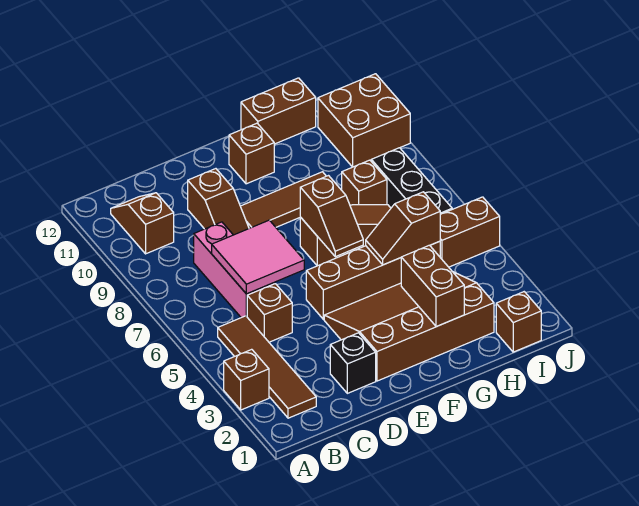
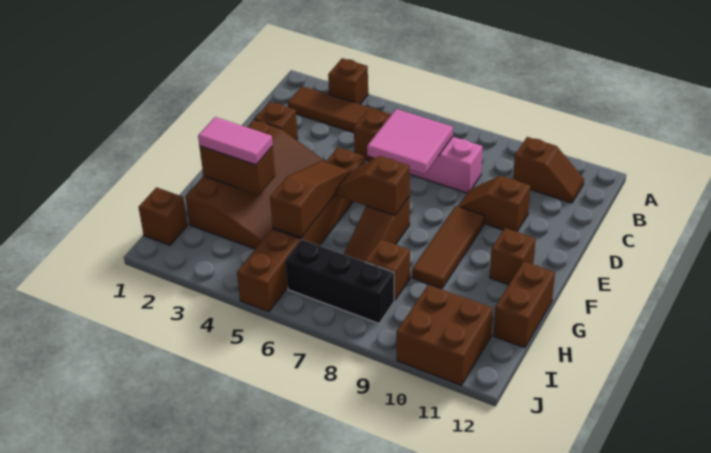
black brick D2 level 1 -> brown brick D2 level 1
none -> pink tile G2:G3 level 3
brown slope G5:H5 level 2 top H -> brown slope F5:H5 level 2 top H

